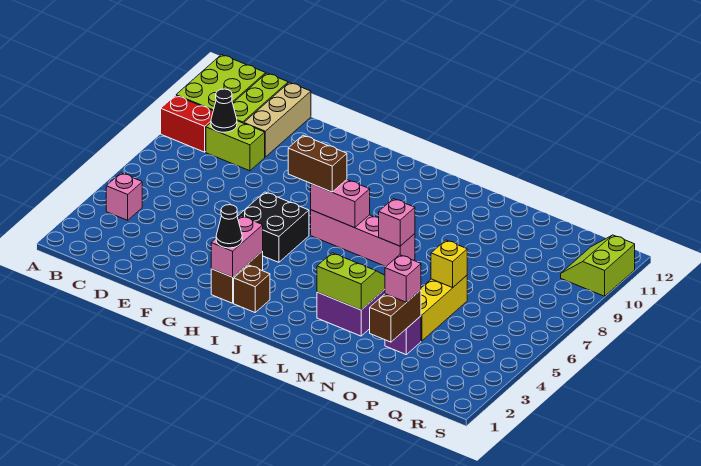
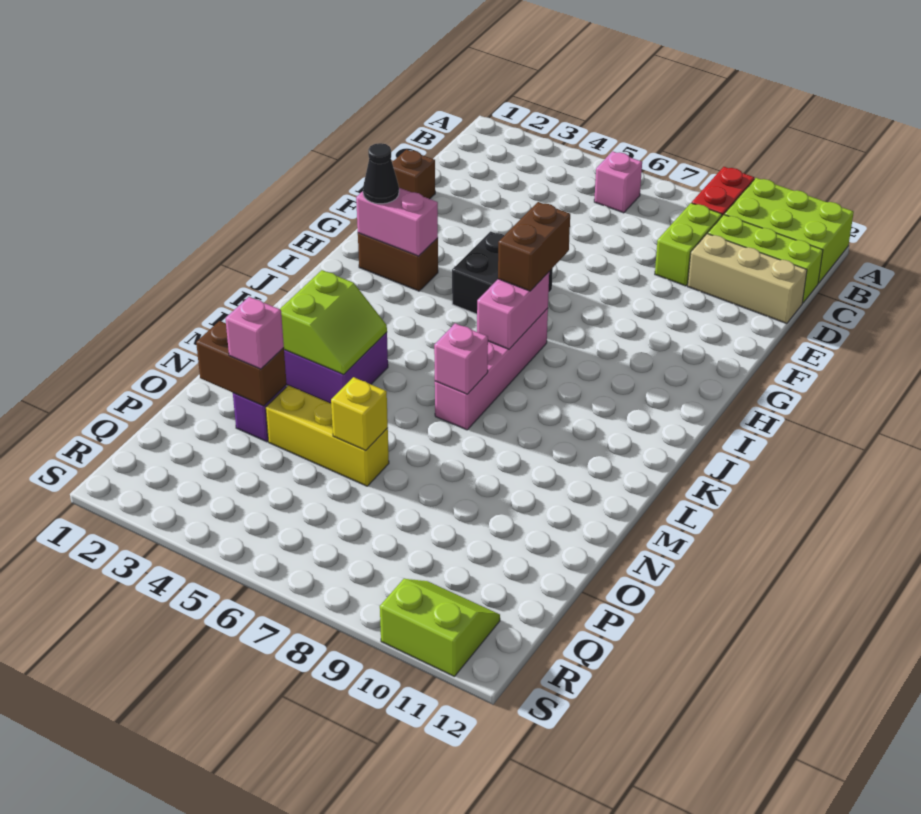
pink brick B4 level 1 -> pink brick B6 level 1
black cone C9 level 2 -> none
brown brick I2 level 1 -> brown brick E1 level 1

